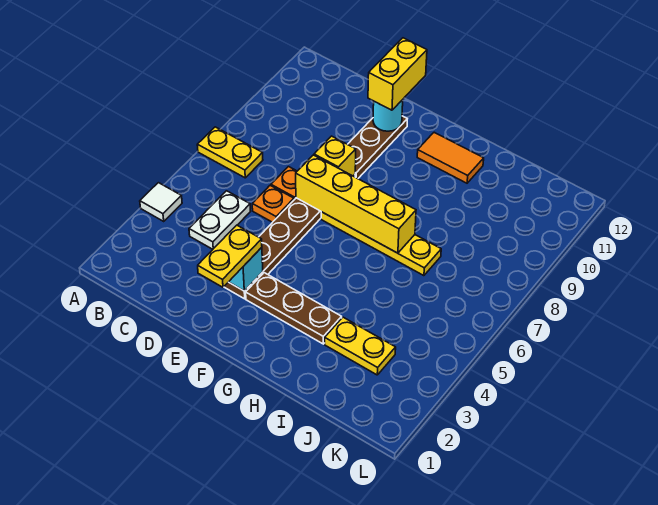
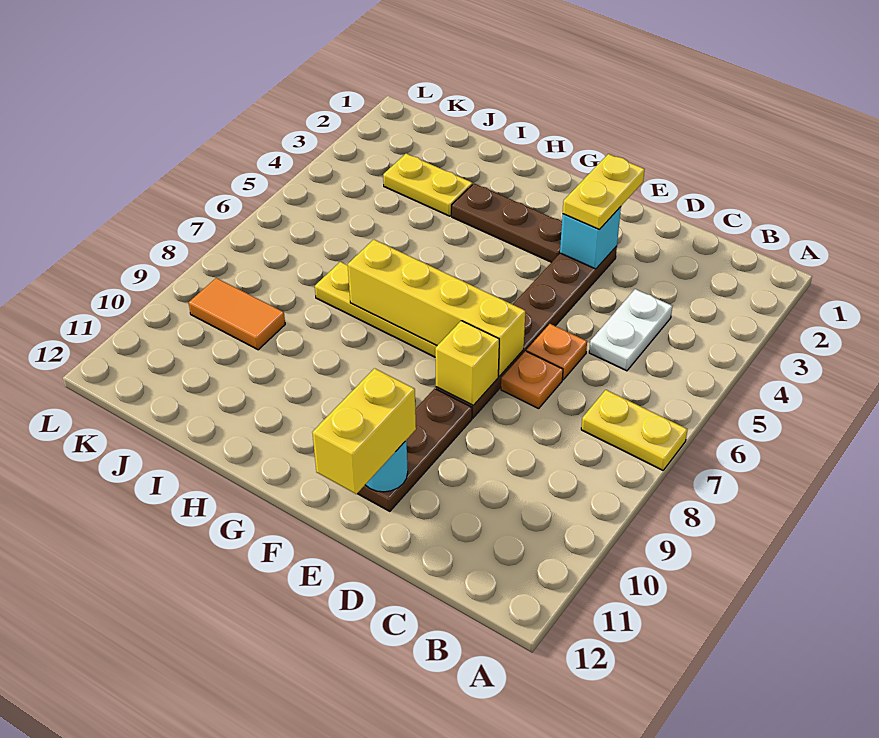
white tile A4 level 1 -> none
orange tile G11:H11 level 1 -> orange tile J9:K9 level 1

